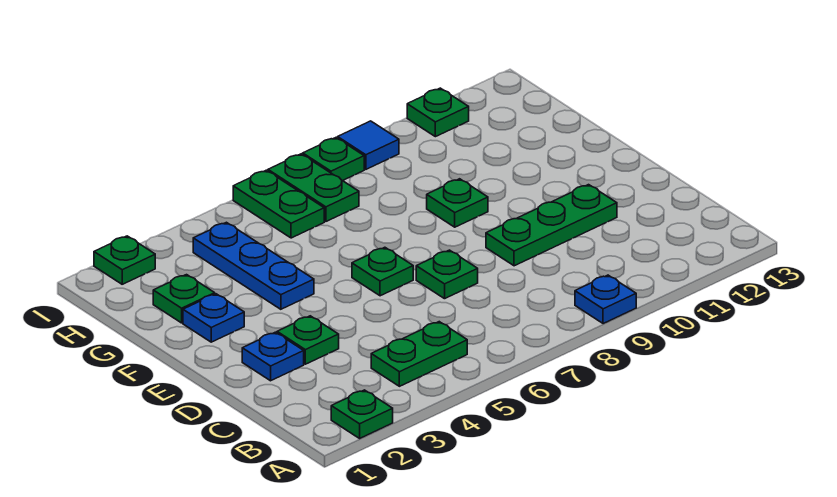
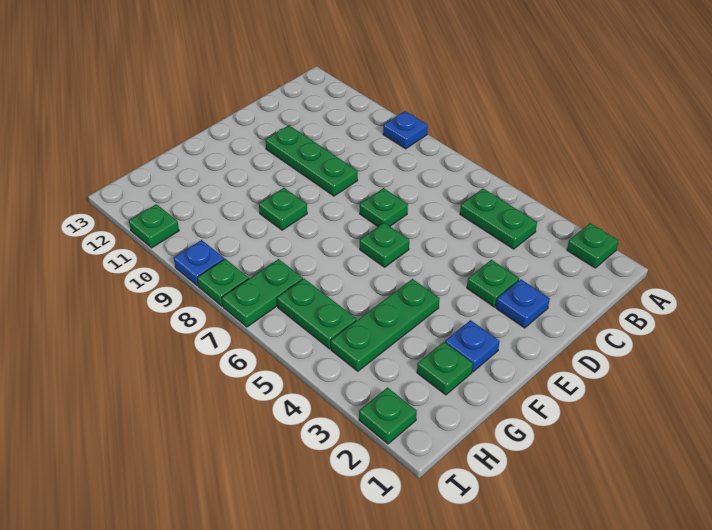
blue plate F4:H4 level 1 -> green plate F4:H4 level 1
green plate H6:I6 level 1 -> green plate H5:H6 level 1
blue tile I9 level 1 -> blue plate I9 level 1

